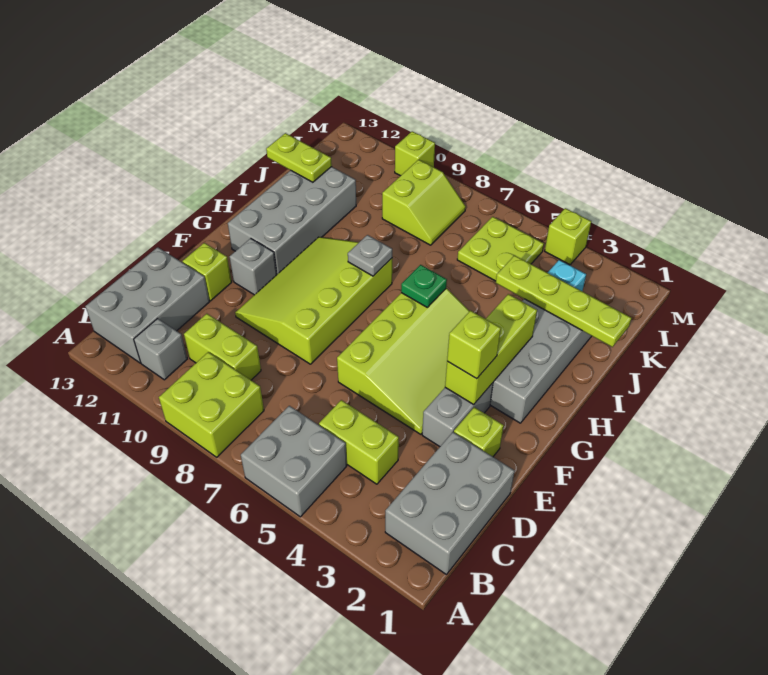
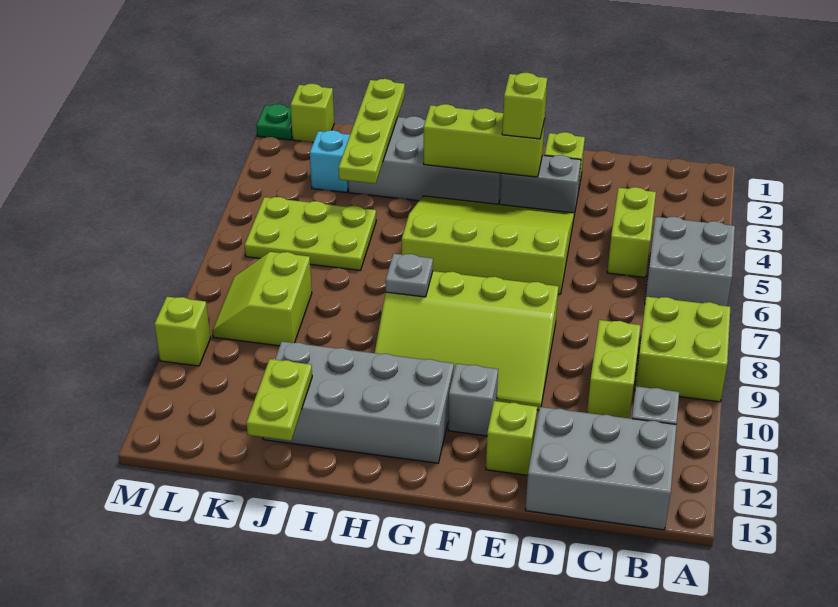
grey brick B1:D2 level 1 -> none
green plate H6 level 2 -> green plate M1 level 1
lime plate K5:L6 level 1 -> lime plate J5:L6 level 1
lime slope K8:L9 level 1 top 9 -> lime slope K8:L9 level 1 top K
lime brick M4 level 1 -> lime brick L1 level 1

